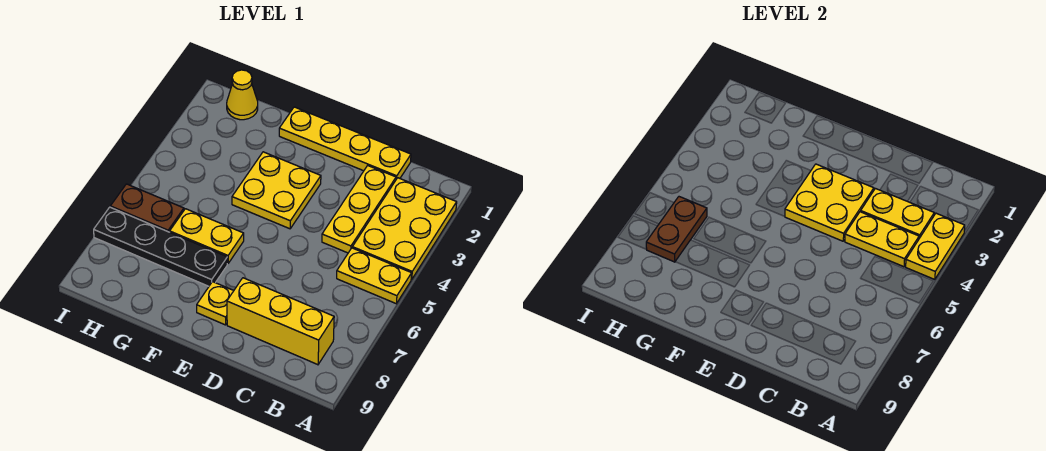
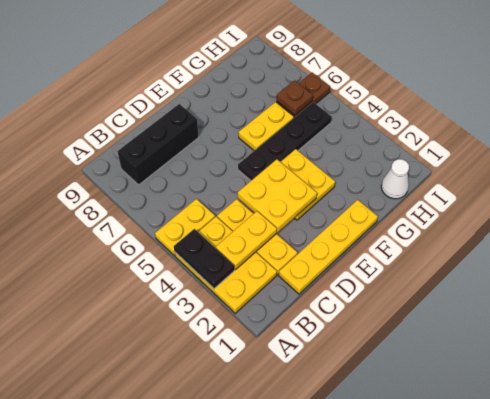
yellow plate A3:A4 level 2 -> black plate A3:A4 level 2
yellow plate B4:C4 level 2 -> none
yellow brick B8:D8 level 1 -> black brick B8:D8 level 1
yellow plate E8 level 1 -> none
black plate F7:I7 level 1 -> black plate E5:H5 level 1
yellow cone H1 level 1 -> white cone H1 level 1
brown plate H6:H7 level 2 -> brown plate H6 level 2

